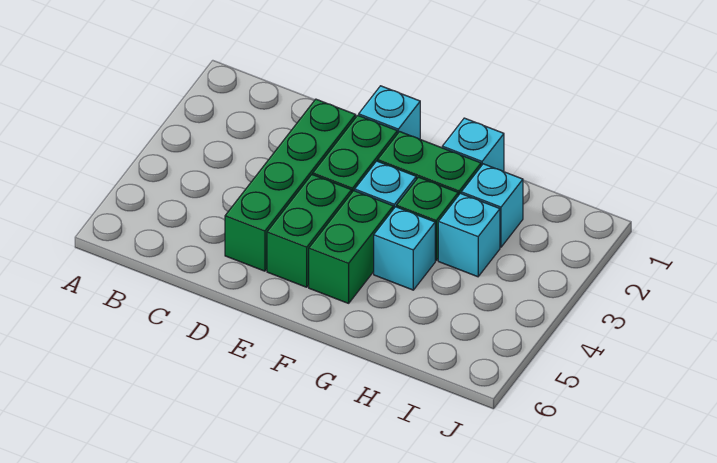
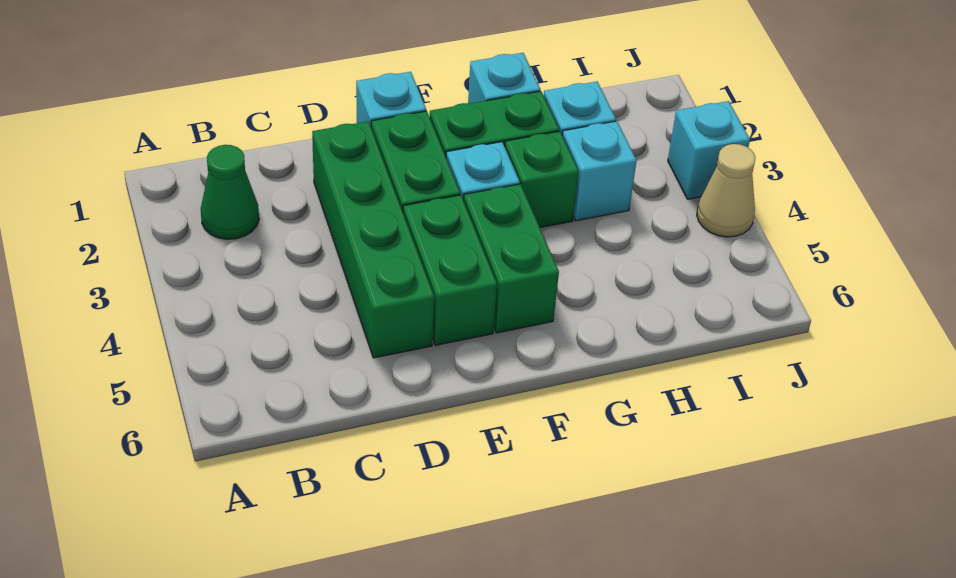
none -> green cone B2 level 1
cyan brick G4 level 1 -> cyan brick J3 level 1
none -> tan cone J4 level 1

